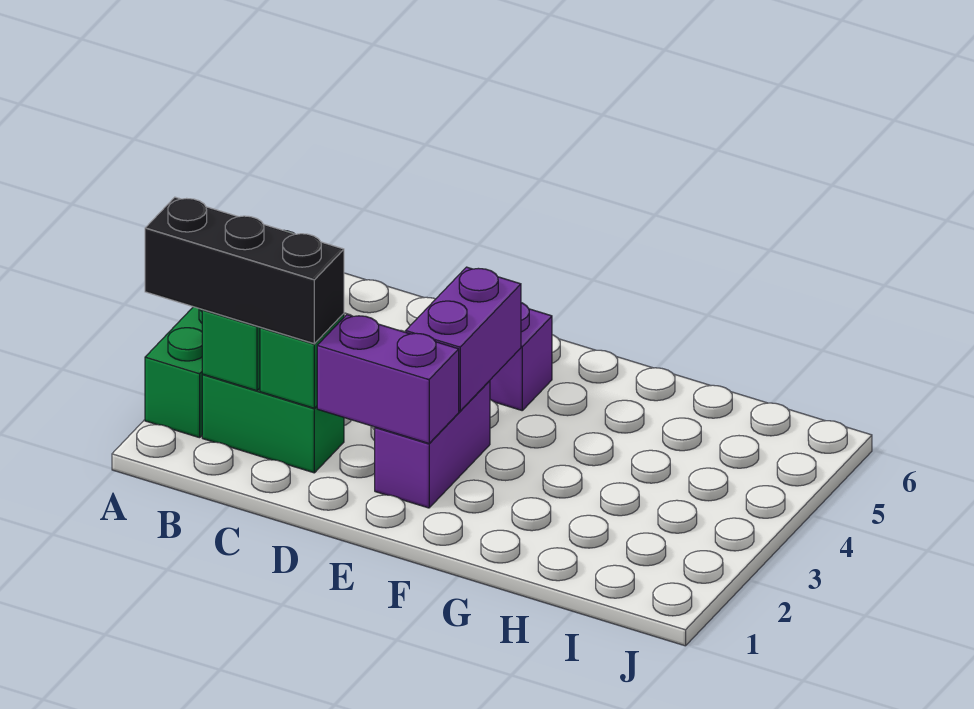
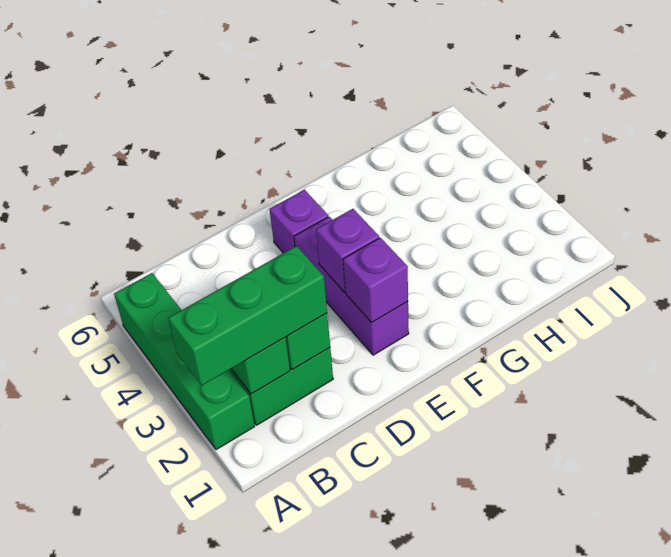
black brick A2:C2 level 3 -> green brick A2:C2 level 3
purple brick D2:E2 level 2 -> purple brick E2 level 2
purple brick E2:E3 level 1 -> purple brick E2:E4 level 1
purple brick E3:E4 level 2 -> purple brick E3 level 2

